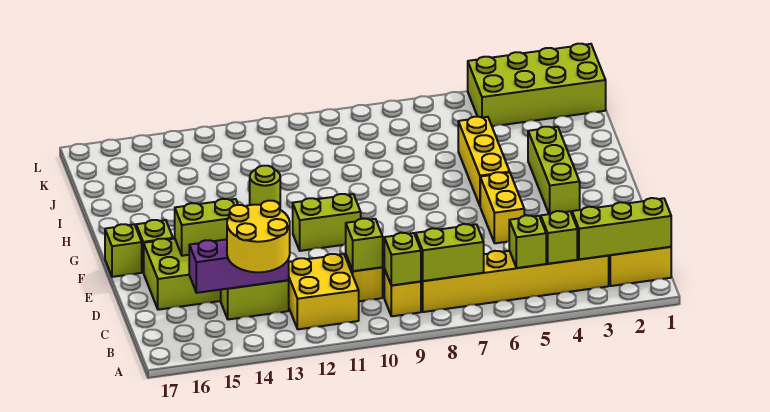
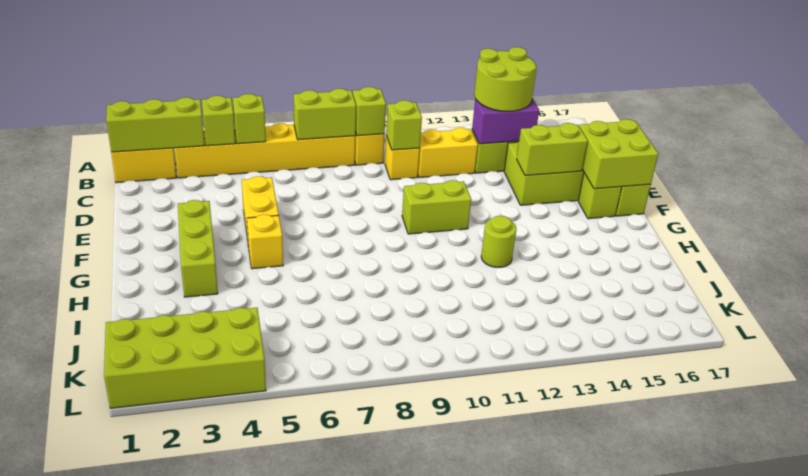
yellow brick B11:C12 level 1 -> yellow brick C11:C12 level 1
yellow round brick B13:C14 level 3 -> lime round brick B13:C14 level 3
purple brick C13:C15 level 2 -> purple brick C13:C14 level 2
none -> lime brick E16:F17 level 2
yellow brick G5:I5 level 1 -> yellow brick G5 level 1

